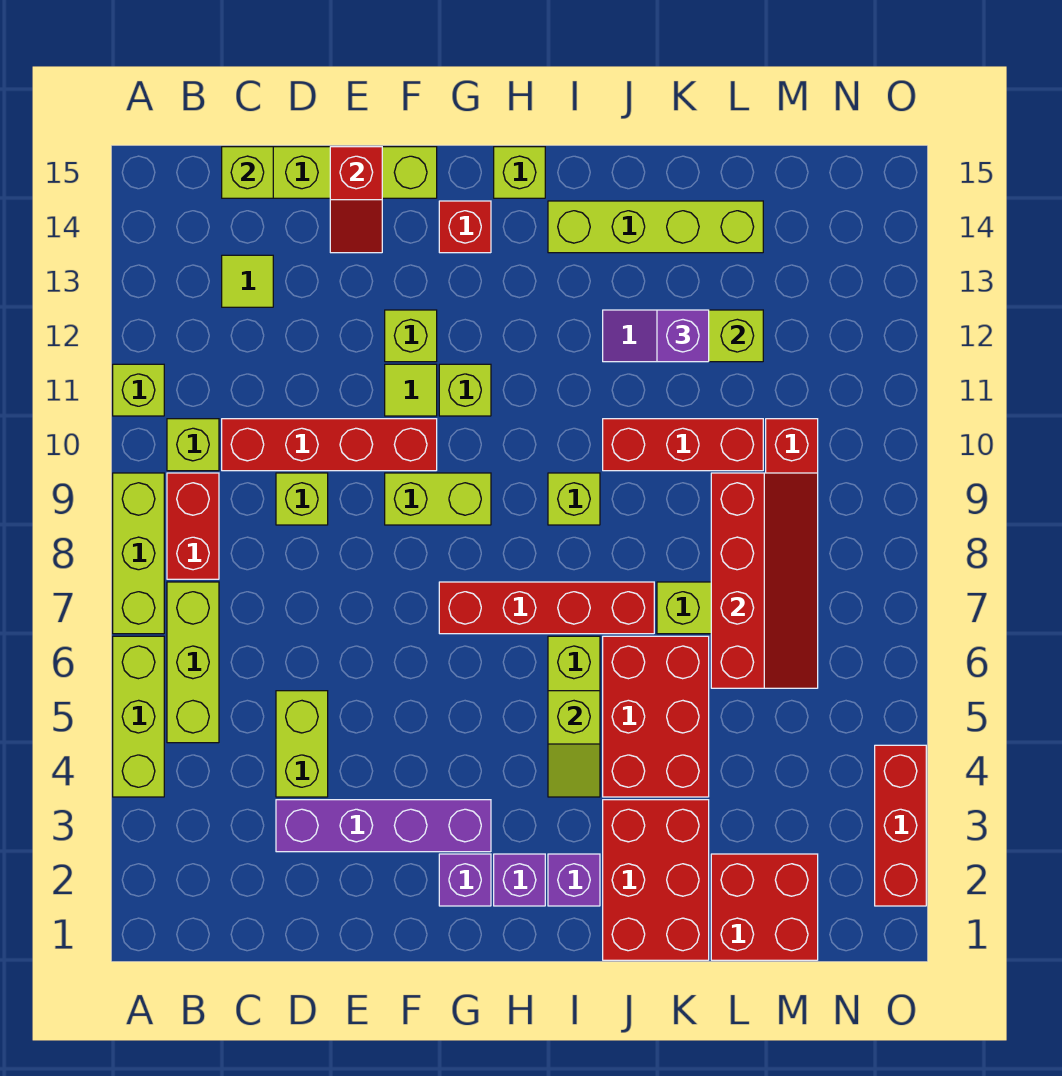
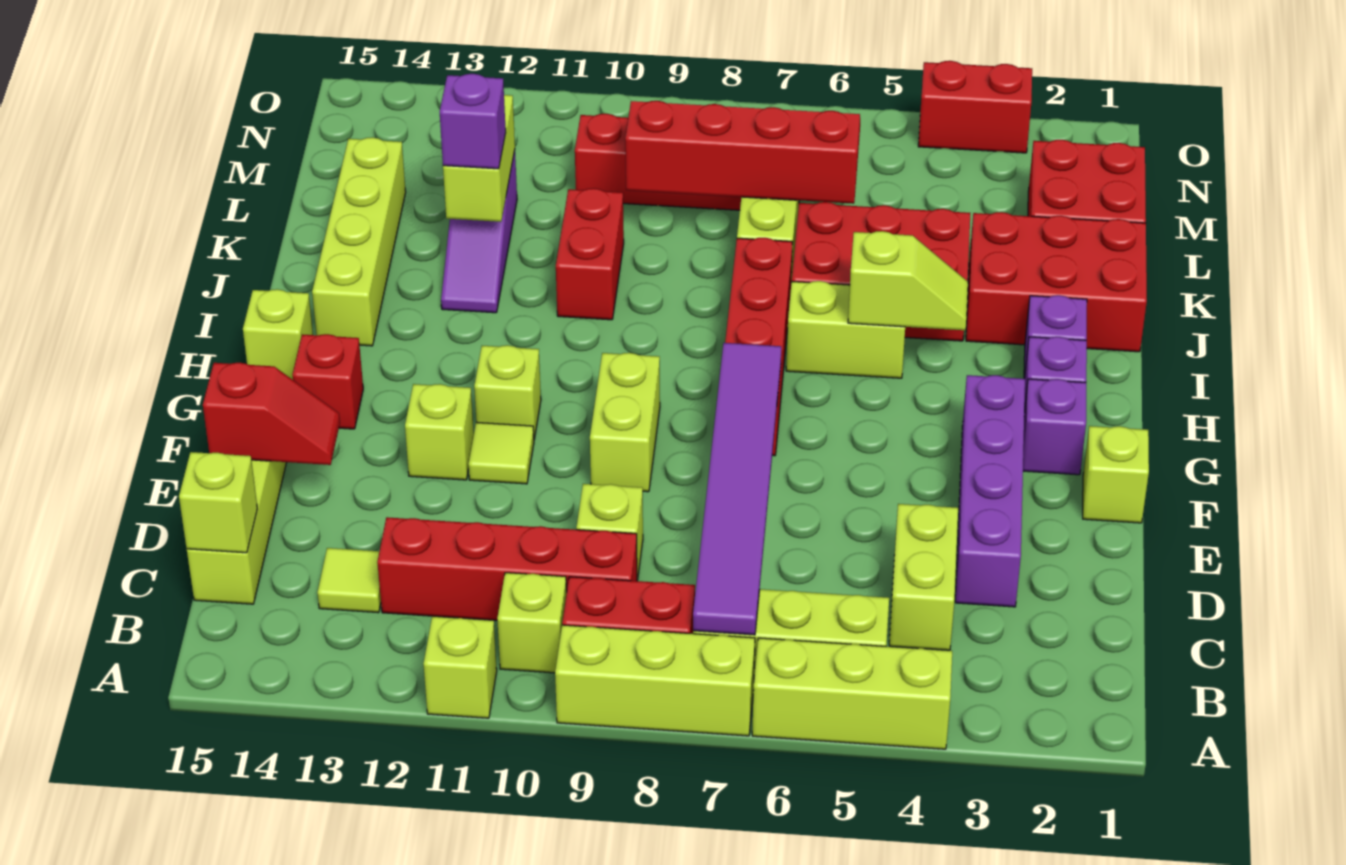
none -> purple tile B7:G7 level 2
red brick C10:F10 level 1 -> red brick C9:C12 level 1
lime brick D4:D5 level 1 -> lime brick C4:D4 level 1
lime brick I9 level 1 -> lime brick F1 level 1
red brick J10:L10 level 1 -> red brick J10:K10 level 1
red brick O2:O4 level 1 -> red brick O3:O4 level 1

